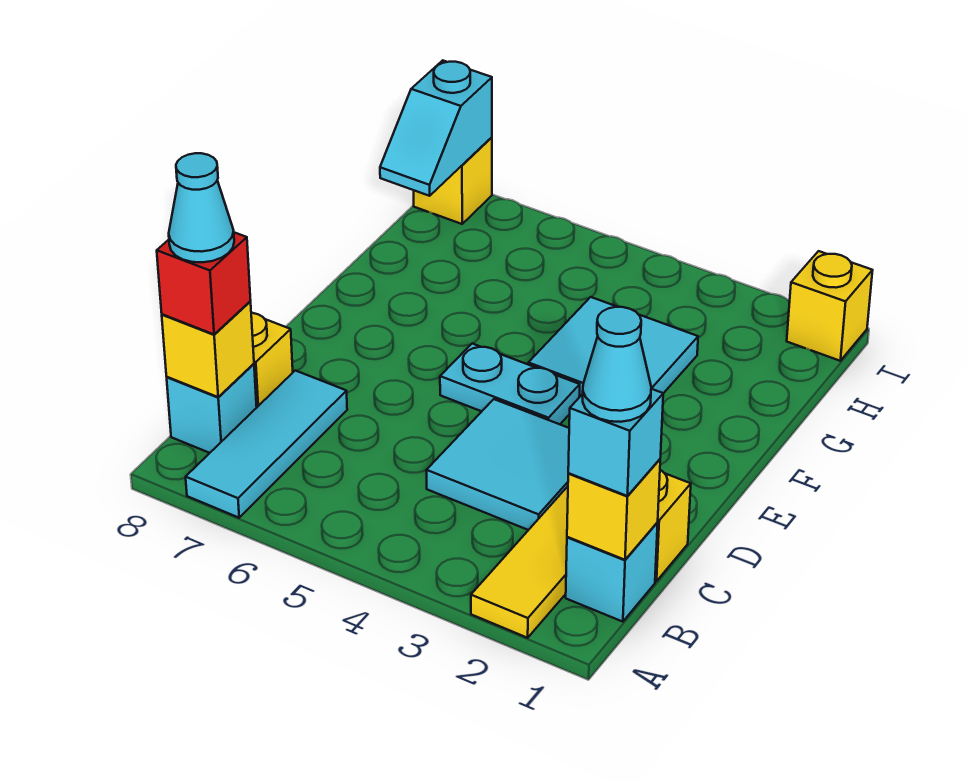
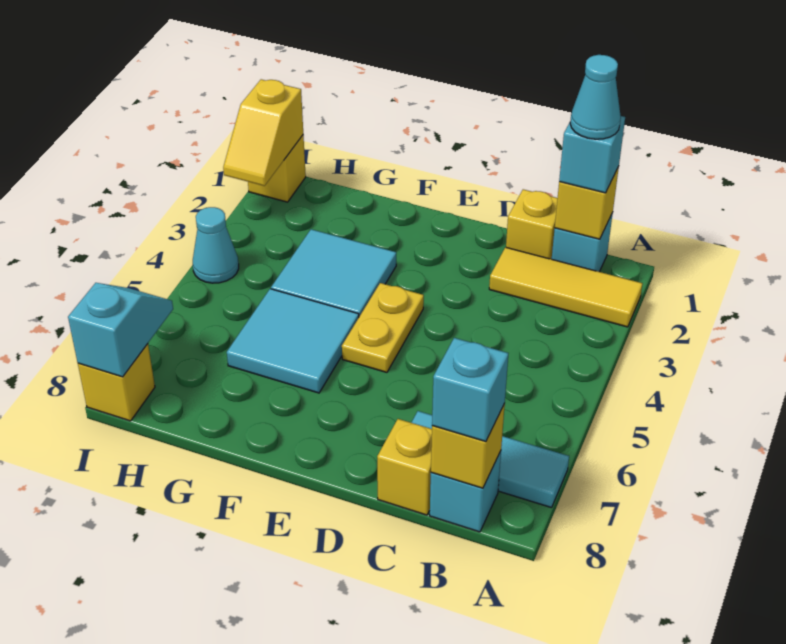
red brick B8 level 3 -> cyan brick B8 level 3
cyan cone B8 level 4 -> cyan cone I4 level 1
cyan tile C3:D4 level 1 -> cyan tile F5:G6 level 1
cyan plate E4:E5 level 1 -> yellow plate E4:E5 level 1
cyan slope H8:I8 level 2 top I -> cyan slope I7:I8 level 2 top 8
none -> yellow slope I1:I2 level 2 top 1

